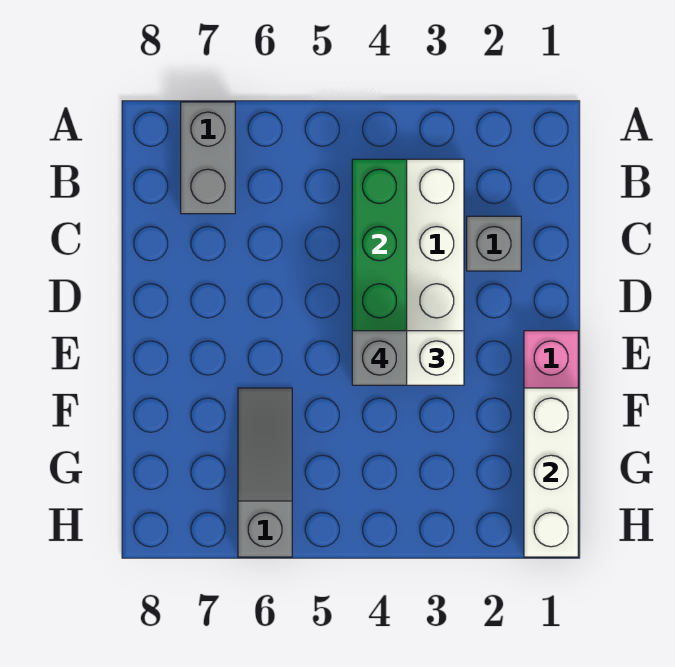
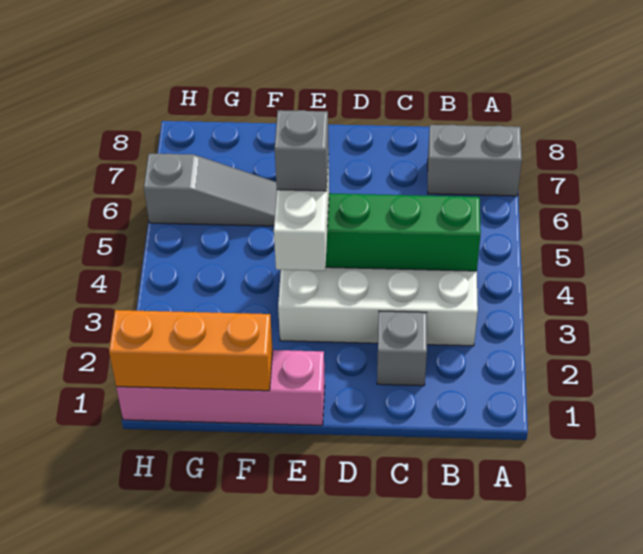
white brick F1:H1 level 2 -> orange brick F1:H1 level 2

